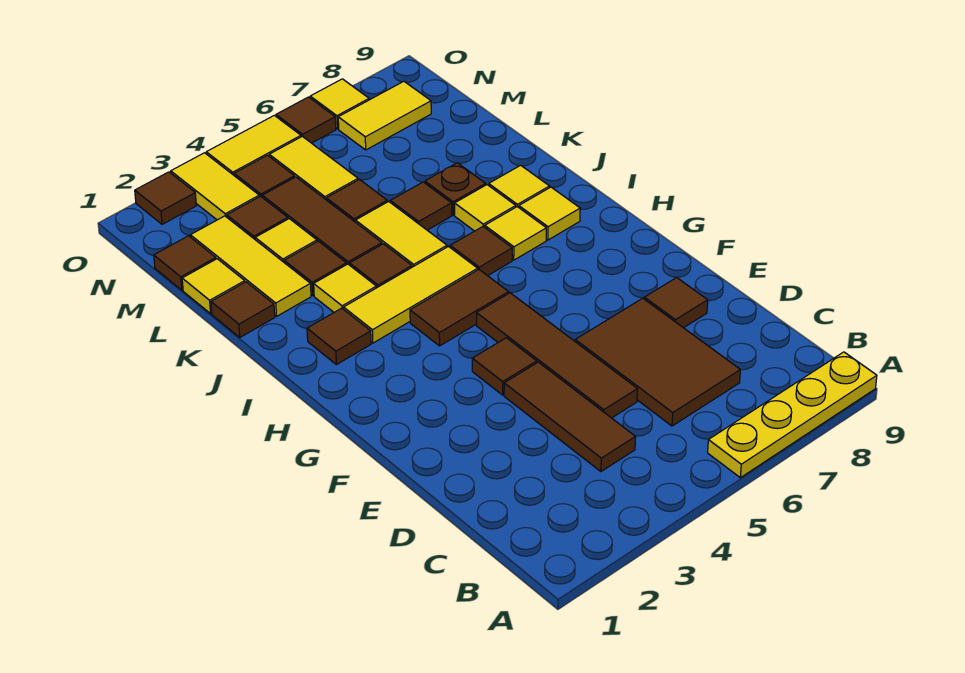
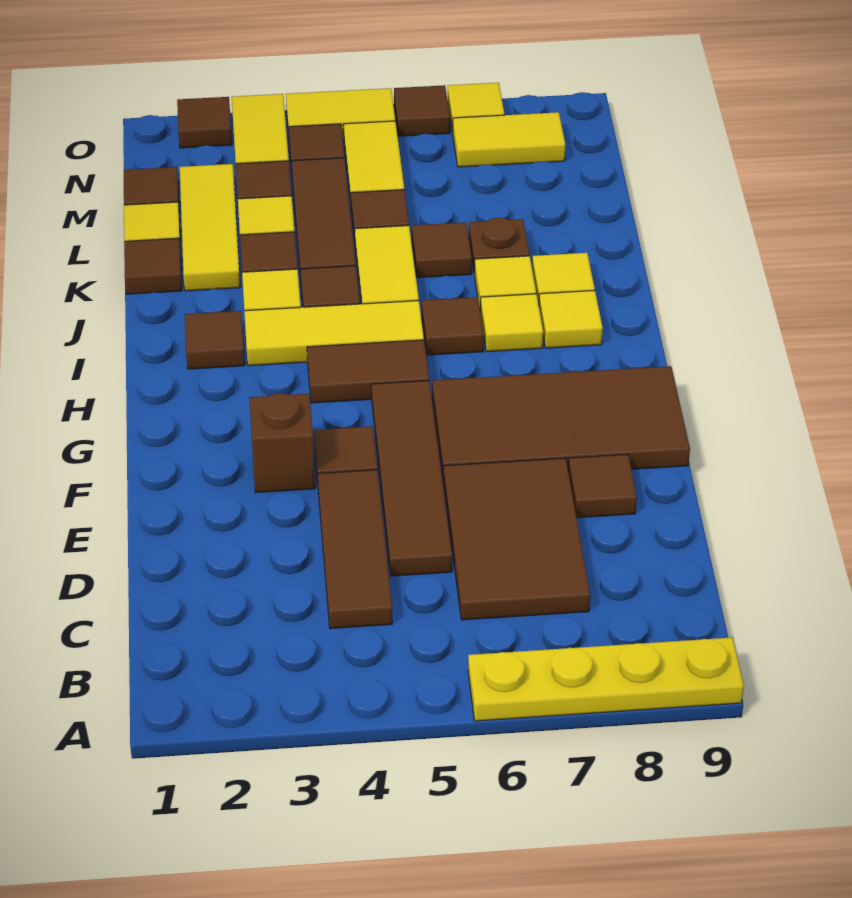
none -> brown brick F3 level 1
none -> brown tile F6:G9 level 1

